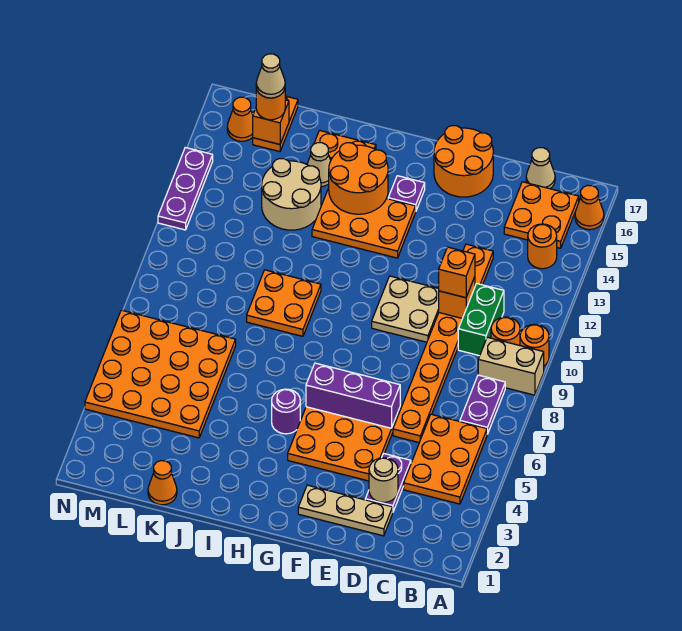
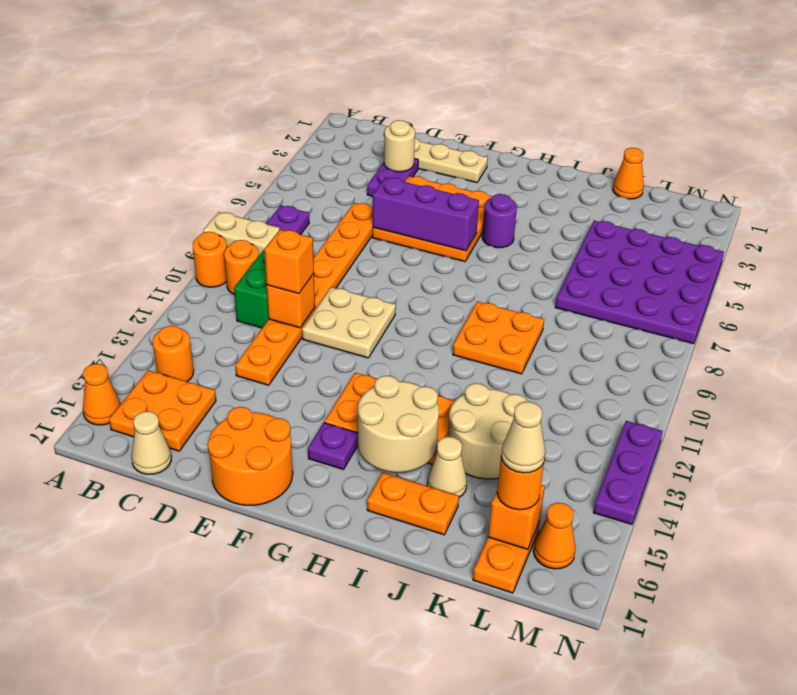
orange plate B4:C6 level 1 -> none
orange round brick H14:I15 level 2 -> tan round brick H14:I15 level 2
orange plate K4:N7 level 1 -> purple plate K4:N7 level 1

